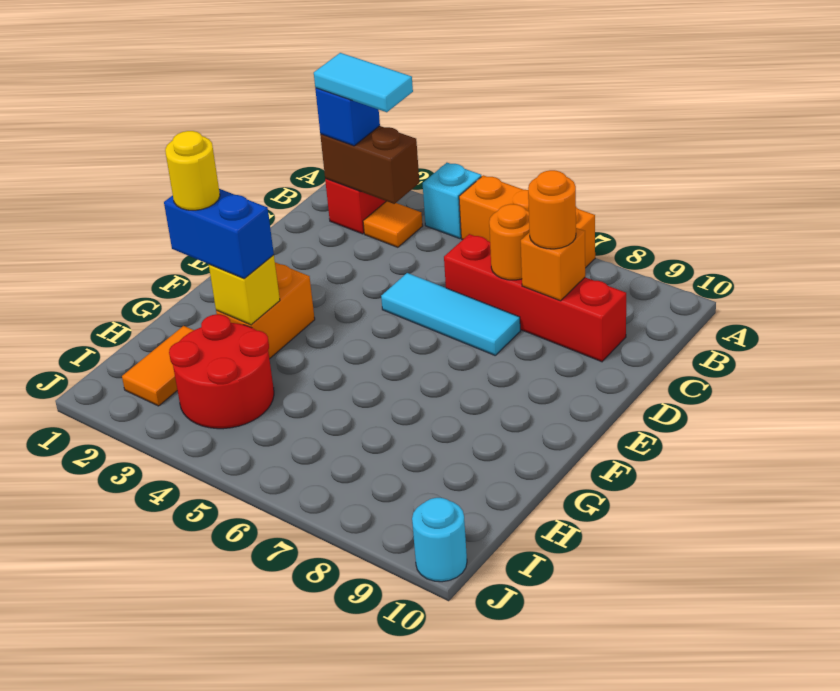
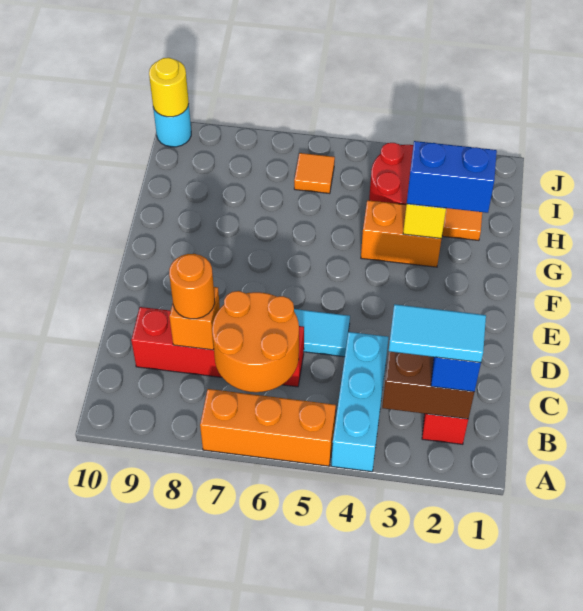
cyan brick A4 level 1 -> cyan brick A4:C4 level 1
orange tile B3 level 1 -> orange tile I6 level 1
orange round brick C7 level 2 -> orange round brick B6:C7 level 2
orange brick F3:G3 level 1 -> orange brick G3:G4 level 1
yellow round brick G2 level 4 -> yellow round brick J10 level 2

